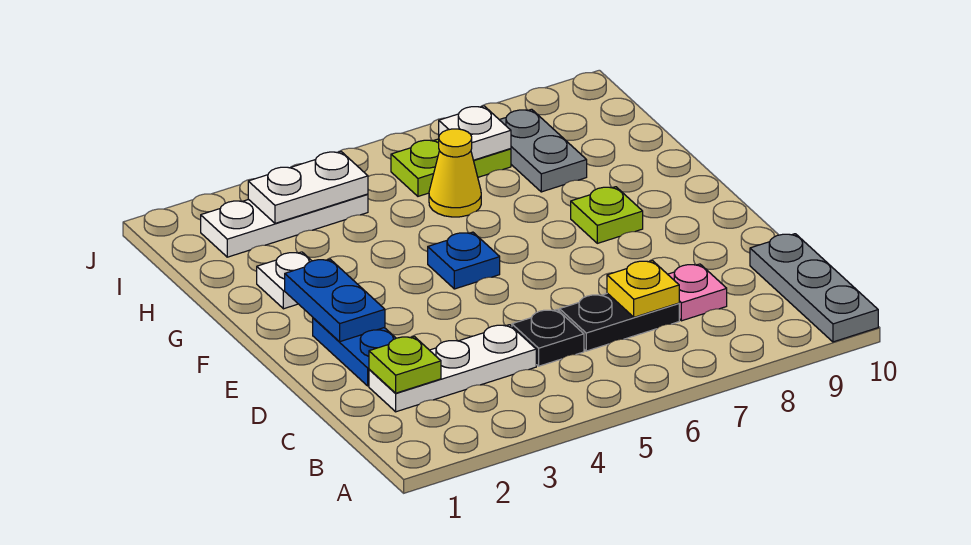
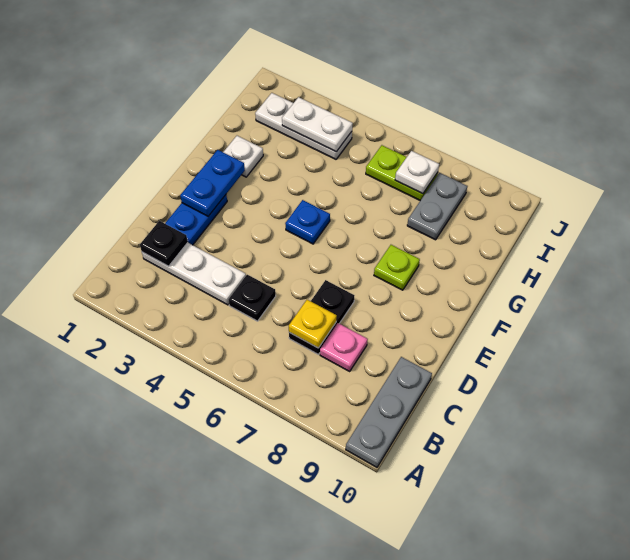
lime plate C2 level 2 -> black plate C2 level 2
black plate C6:C7 level 1 -> black plate C7:D7 level 1
yellow cone H6 level 1 -> none

